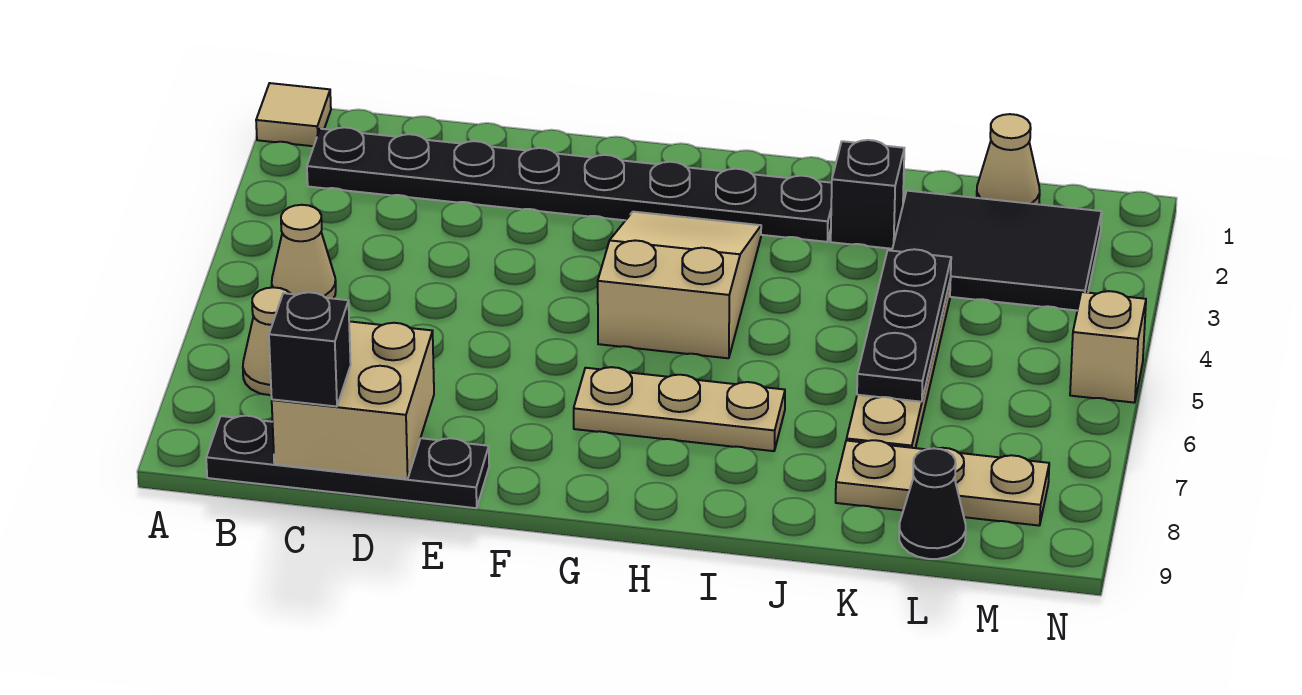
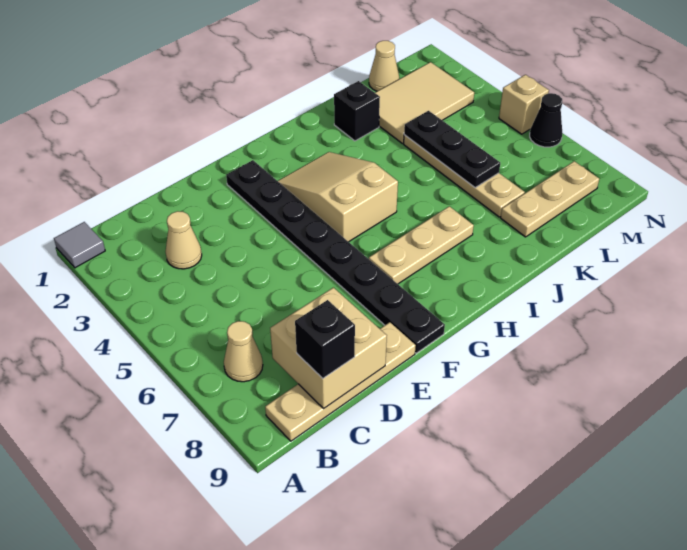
tan tile A1 level 1 -> grey tile A1 level 1
black plate B2:I2 level 1 -> black plate F2:F9 level 1
tan cone B5 level 1 -> tan cone C3 level 1
black plate B9:E9 level 1 -> tan plate B9:E9 level 1
black tile K2:M3 level 1 -> tan tile K2:M3 level 1
black cone L9 level 1 -> black cone N6 level 1

